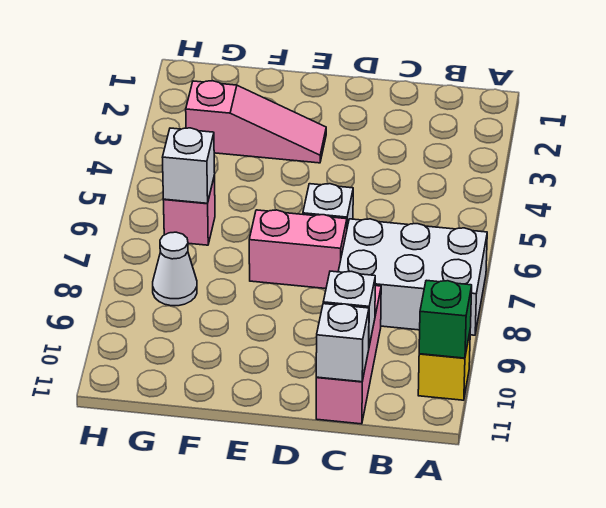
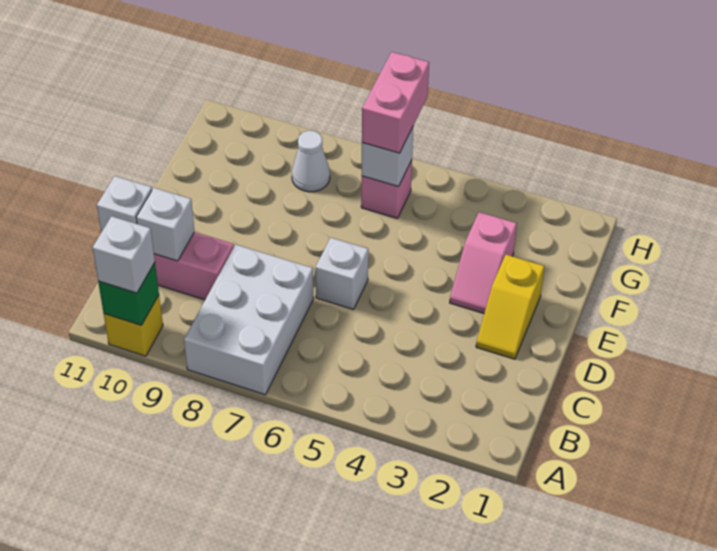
none -> white brick A10 level 3
none -> yellow slope D2:E2 level 1 top E
pink brick D7:E7 level 1 -> pink brick G6:H6 level 3
pink slope E3:G3 level 1 top G -> pink slope E3:F3 level 1 top F

